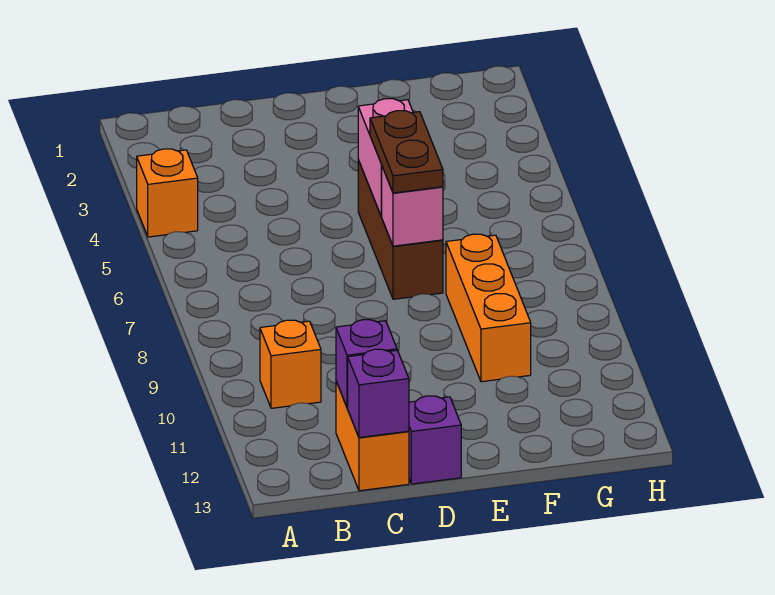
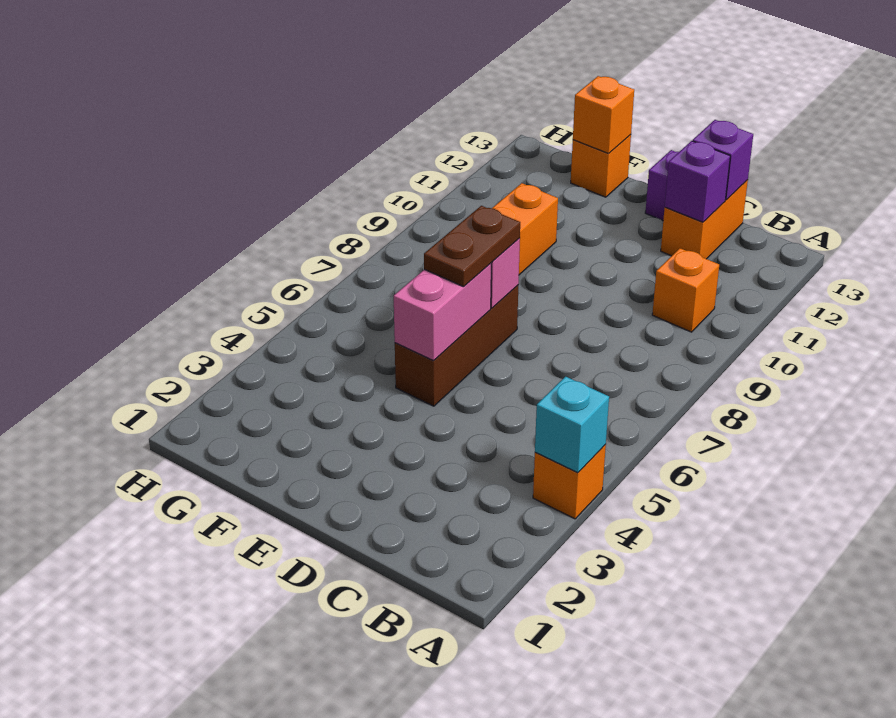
none -> cyan brick A4 level 2
none -> orange brick F13 level 1
none -> orange brick F13 level 2

